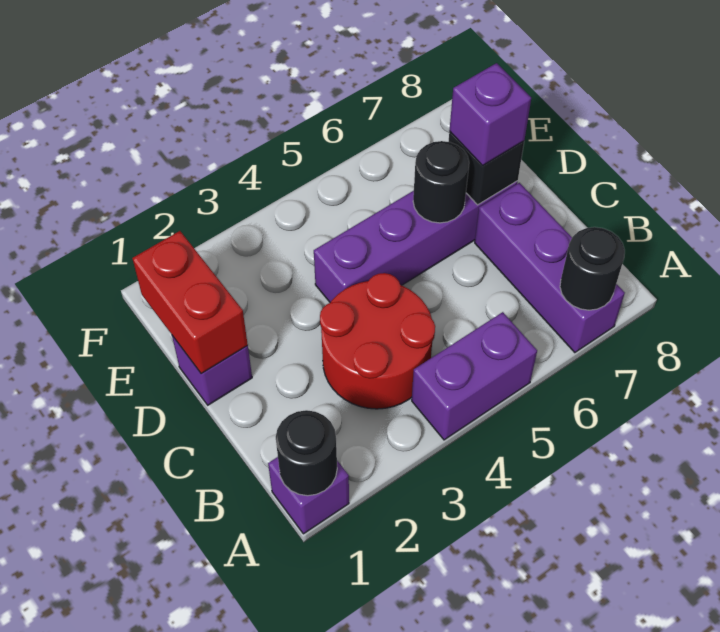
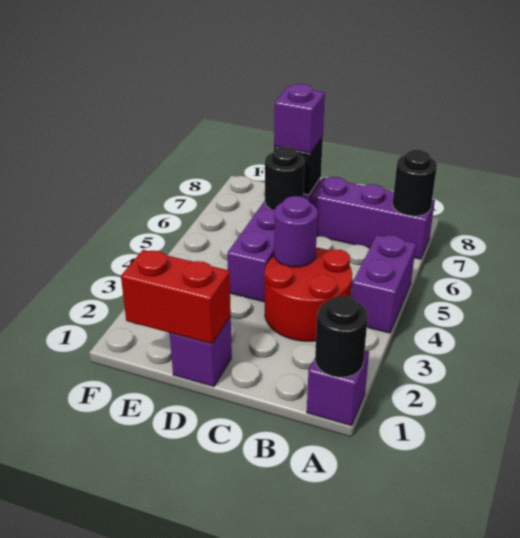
none -> purple round brick C4 level 2

